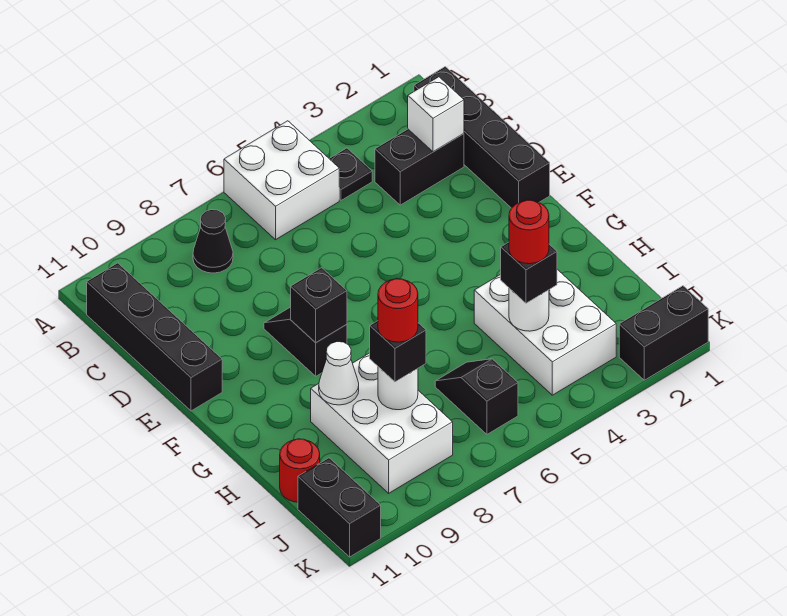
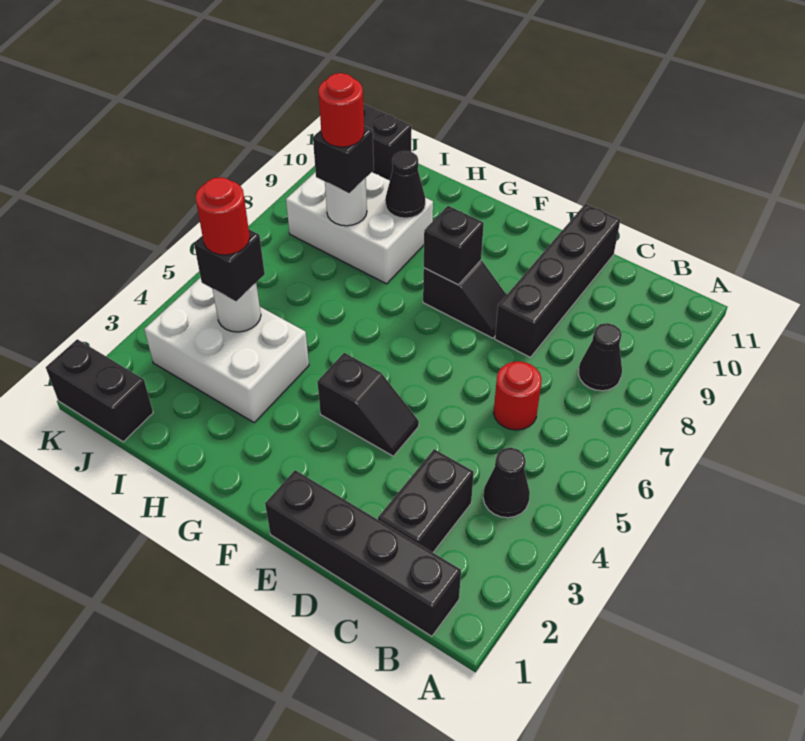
white brick A5:B6 level 1 -> none
black plate B4 level 1 -> black cone B4 level 1
black brick B11:E11 level 1 -> black brick D8:D11 level 1
white brick C2 level 2 -> none
white cone H9 level 2 -> black cone H9 level 2
black slope I6:J6 level 1 top J -> black slope E4:F4 level 1 top F
red round brick I11 level 1 -> red round brick C6 level 1
black brick K1:K2 level 1 -> black brick J1:K1 level 1

